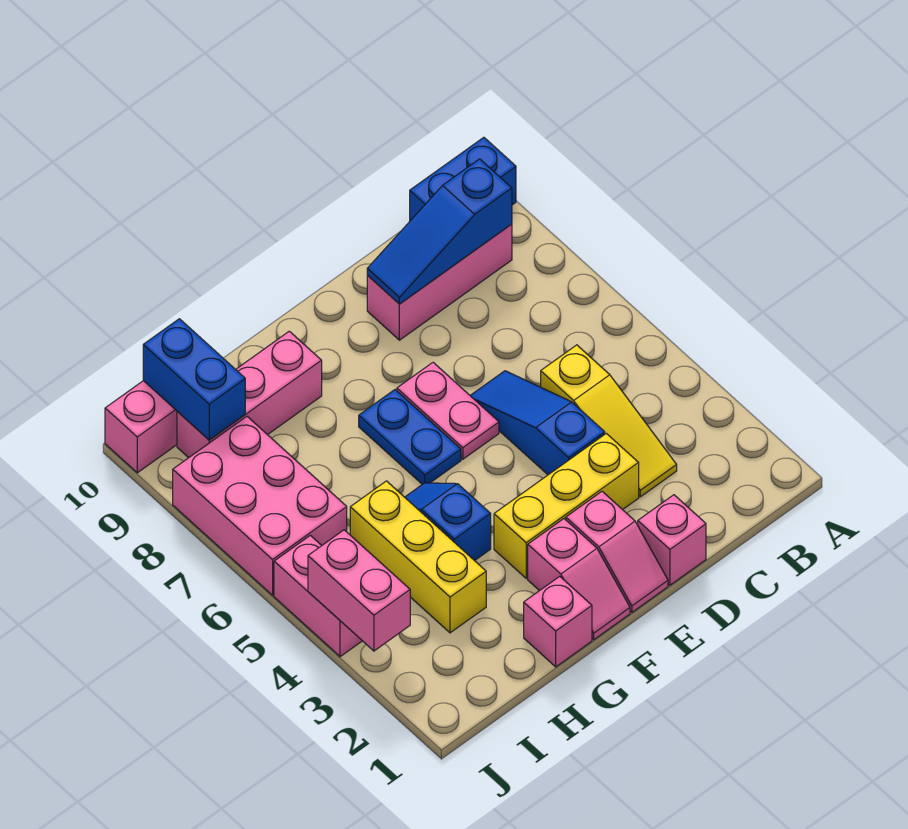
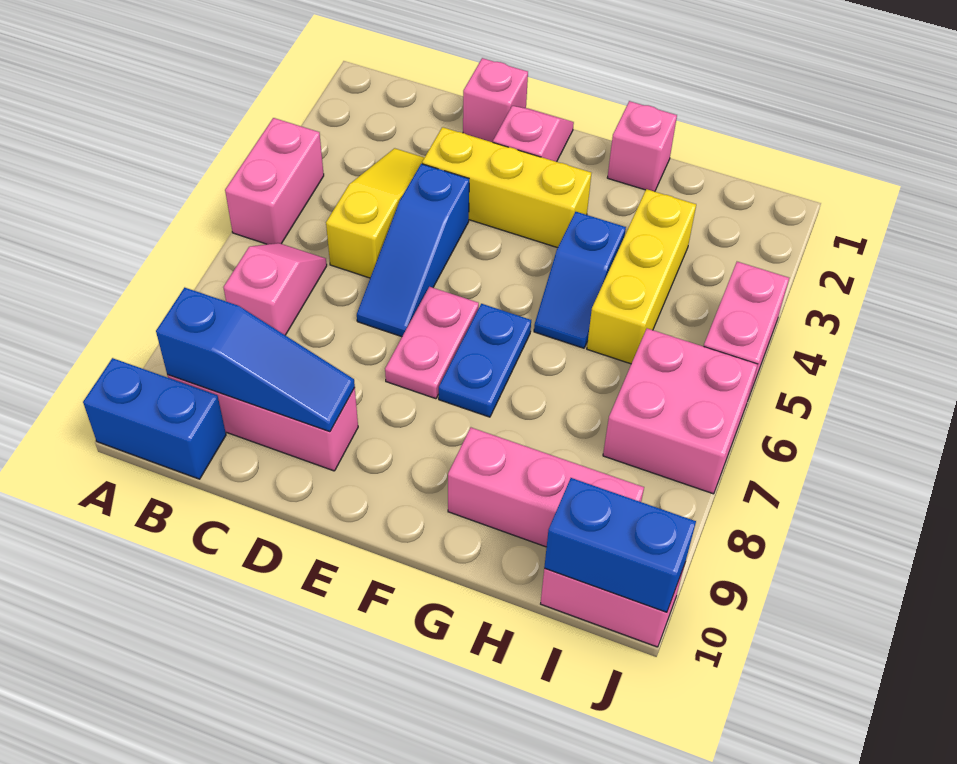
pink slope F1:F2 level 1 top 2 -> pink slope B6:B7 level 1 top 7
pink brick I6:J8 level 1 -> pink brick I6:J7 level 1
blue brick I9:I10 level 2 -> blue brick I10:J10 level 2
pink brick J3:J4 level 2 -> pink brick A4:A5 level 1

